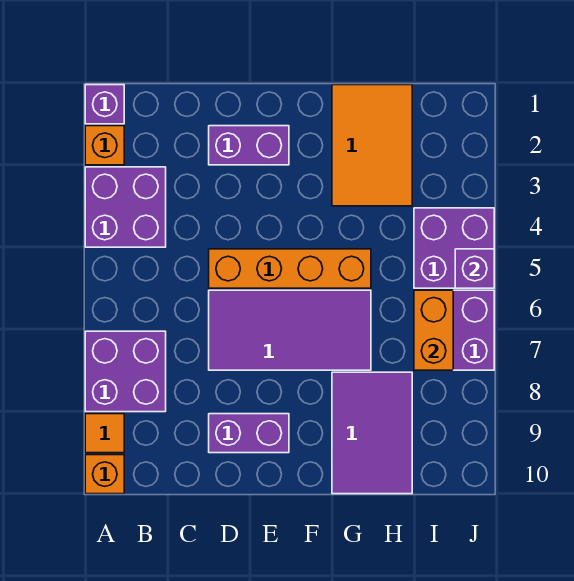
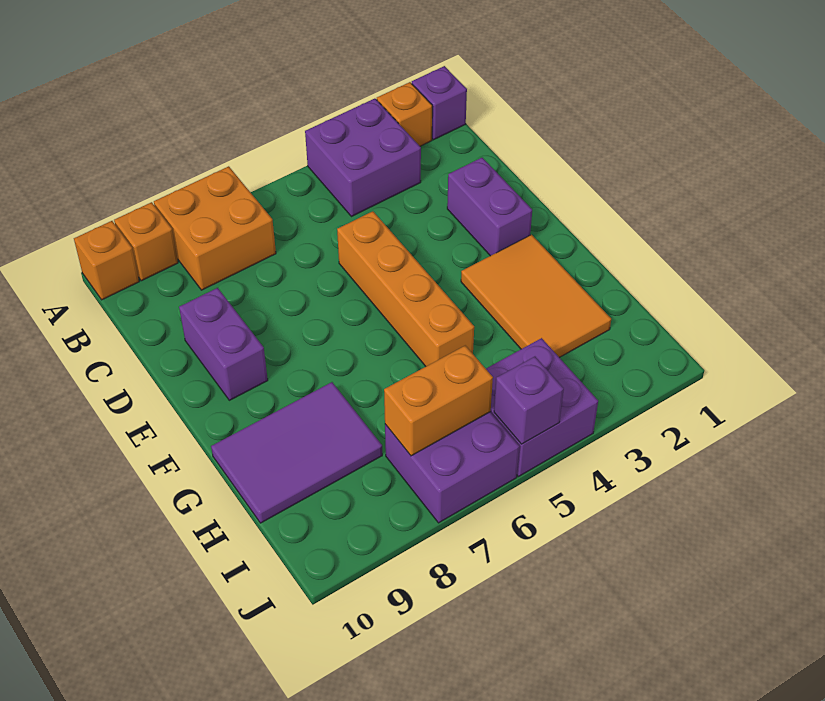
purple brick A7:B8 level 1 -> orange brick A7:B8 level 1
orange tile A9 level 1 -> orange brick A9 level 1
purple tile D6:G7 level 1 -> none
orange tile G1:H3 level 1 -> orange tile F2:H3 level 1

